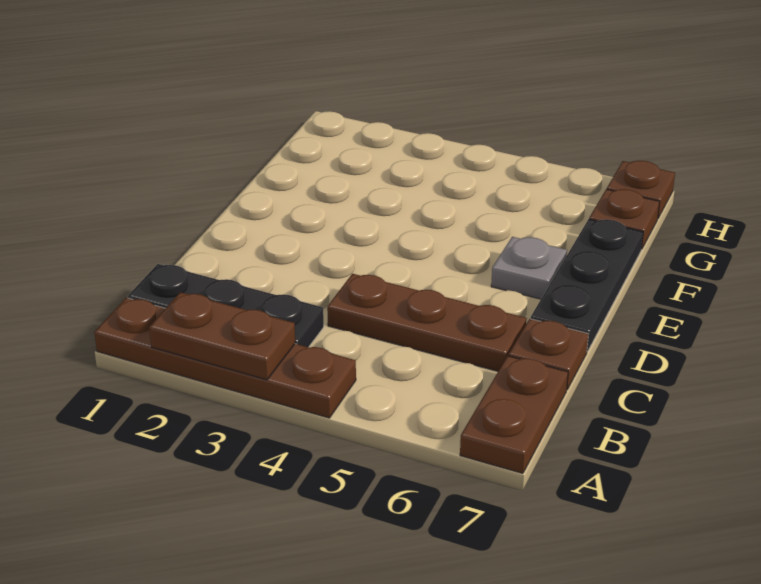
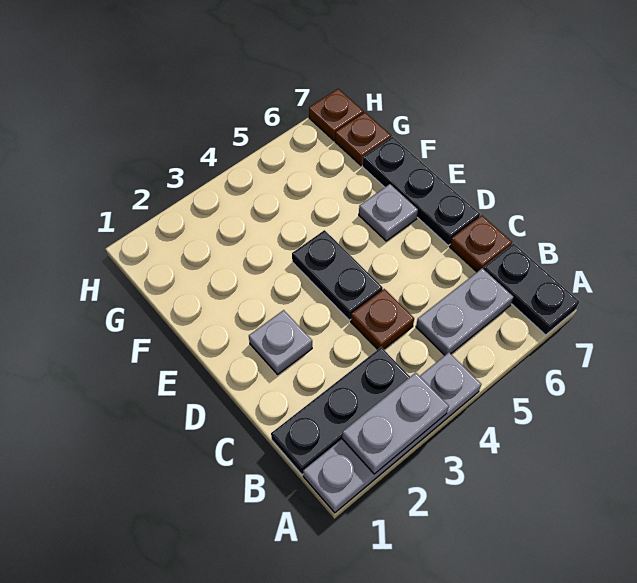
brown plate A1:A4 level 1 -> grey plate A1:A4 level 1
brown plate A2:A3 level 2 -> grey plate A2:A3 level 2
brown plate A7:B7 level 1 -> black plate A7:B7 level 1
none -> grey plate B5:B6 level 1
brown plate C4:C6 level 1 -> brown plate C4 level 1
none -> grey plate D2 level 1
none -> black plate D4:E4 level 1

